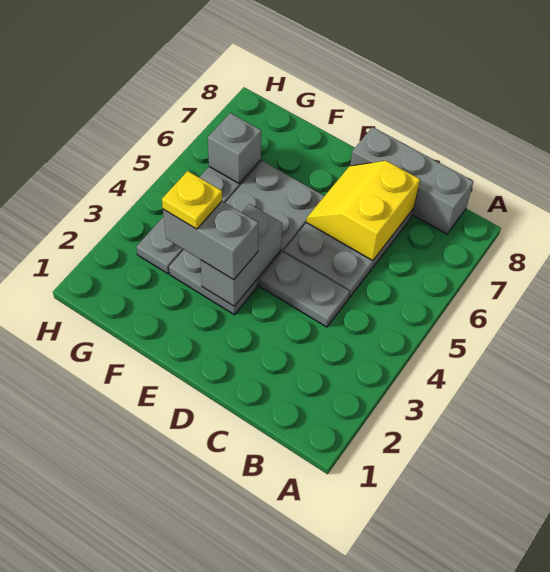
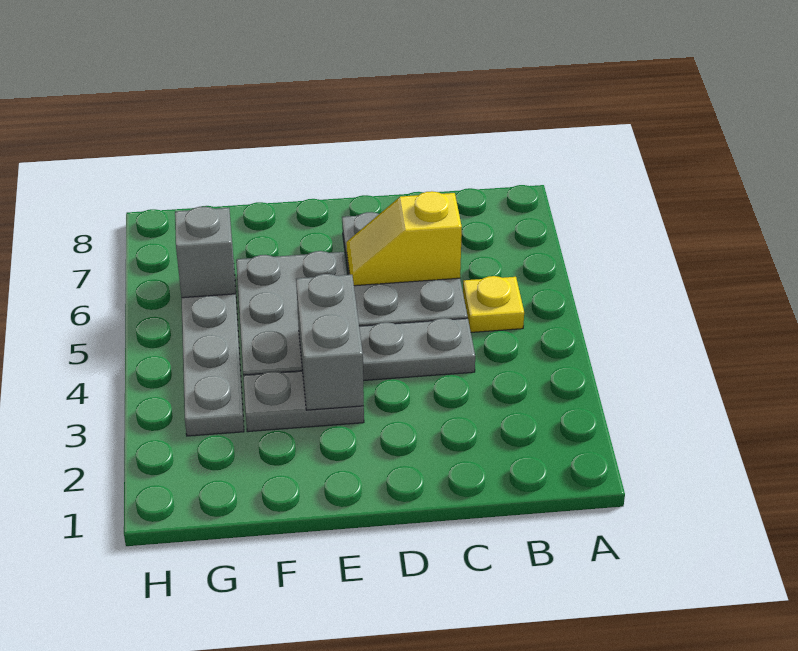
grey brick B8:D8 level 1 -> none
yellow slope C6:D7 level 2 top C -> yellow slope C6:D6 level 2 top C
grey brick E3:F3 level 3 -> none
yellow plate F3 level 4 -> yellow plate B5 level 1

